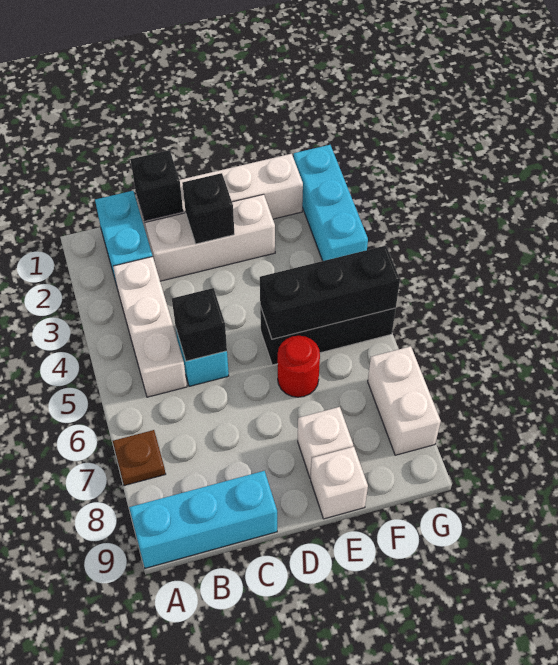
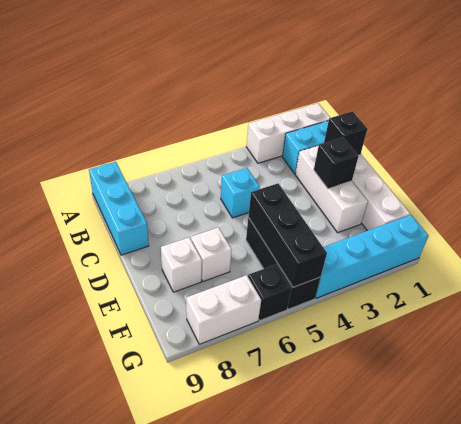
brown plate A7 level 1 -> none
white brick B3:B5 level 1 -> white brick A1:A3 level 1
black brick C5 level 2 -> black brick G6 level 1
red round brick E6 level 1 -> none
white brick E9 level 1 -> white brick E7 level 1
cyan brick G1:G3 level 1 -> cyan brick G1:G4 level 1

